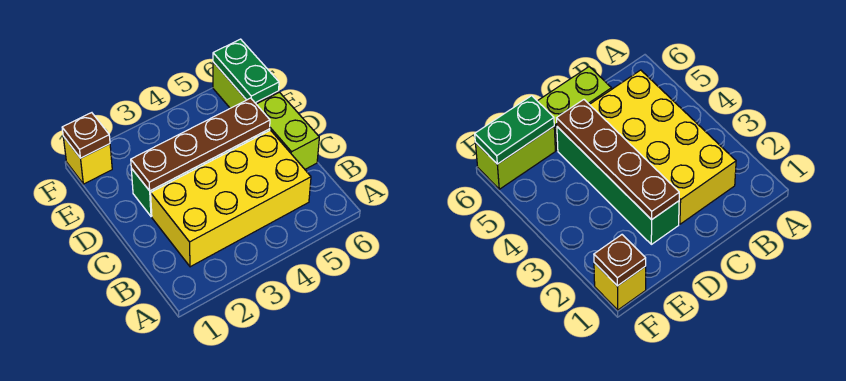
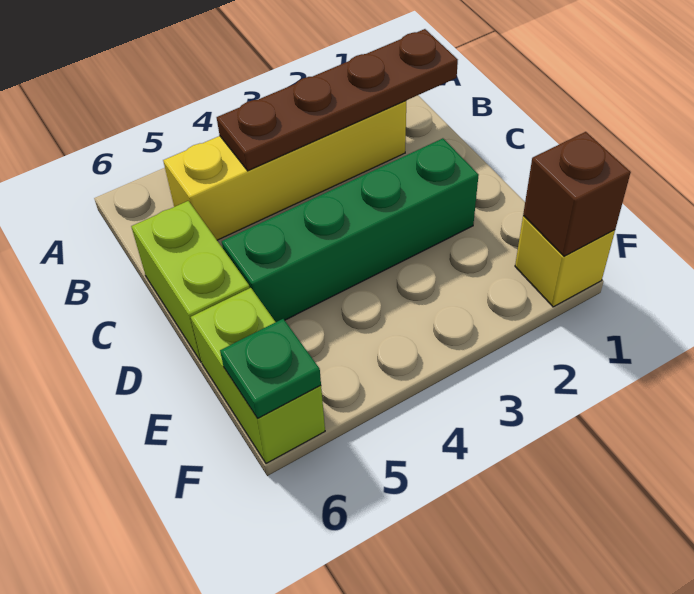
yellow brick B2:C5 level 1 -> yellow brick B2:B5 level 1
brown plate D2:D5 level 2 -> brown plate B1:B4 level 2
green plate E6:F6 level 2 -> green plate F6 level 2
brown plate F1 level 2 -> brown brick F1 level 2

